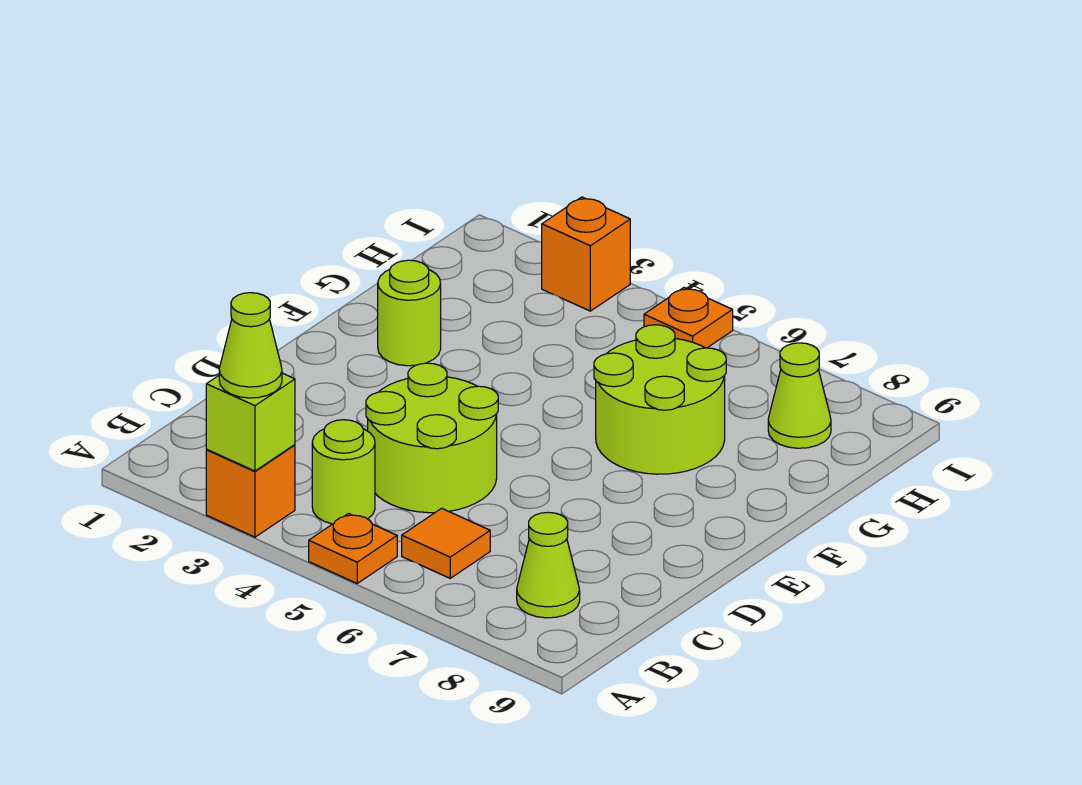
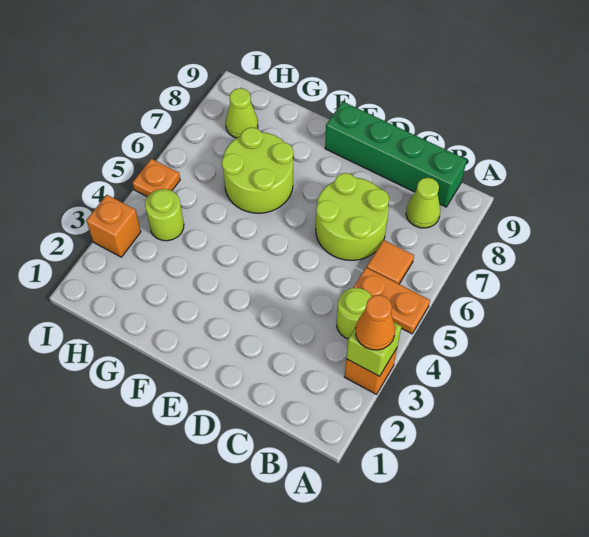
lime cone A3 level 3 -> orange cone A3 level 3
orange plate A5 level 1 -> orange plate A5:B5 level 1
none -> green brick B9:E9 level 1
lime round brick C4:D5 level 1 -> lime round brick C6:D7 level 1
lime round brick F2 level 1 -> lime round brick H4 level 1

